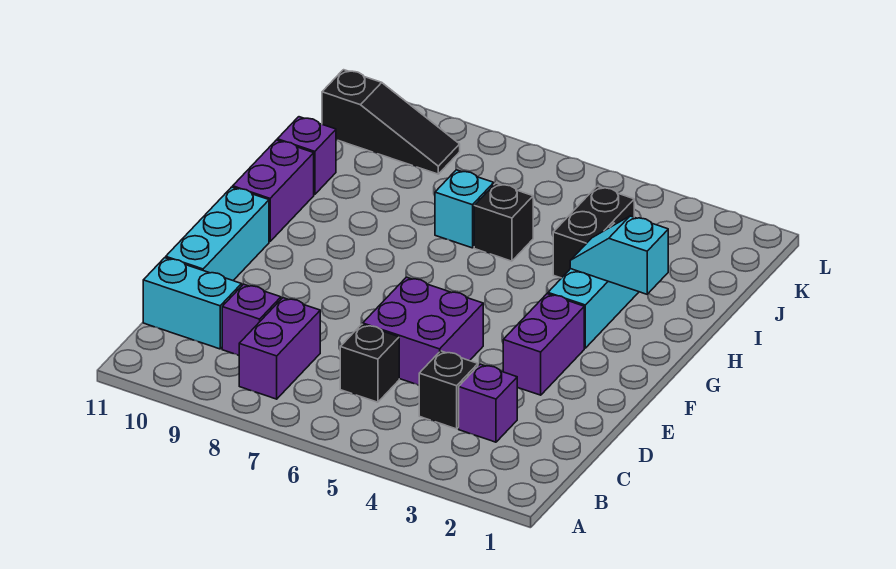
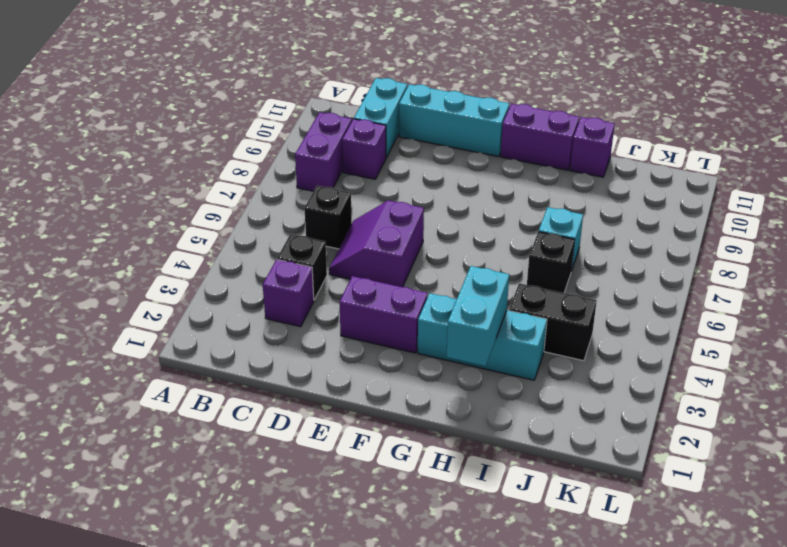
purple brick B8:C8 level 1 -> purple brick B8:B9 level 1
purple brick D5:E6 level 1 -> purple slope D5:E6 level 1 top E
cyan slope H2:H3 level 2 top 2 -> cyan brick H2:H3 level 2
black slope K9:K11 level 1 top 11 -> none

